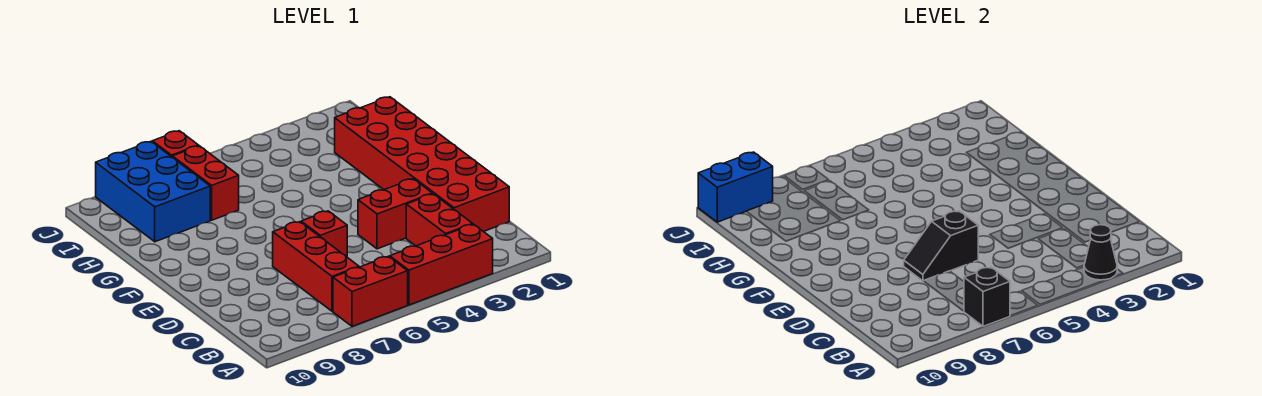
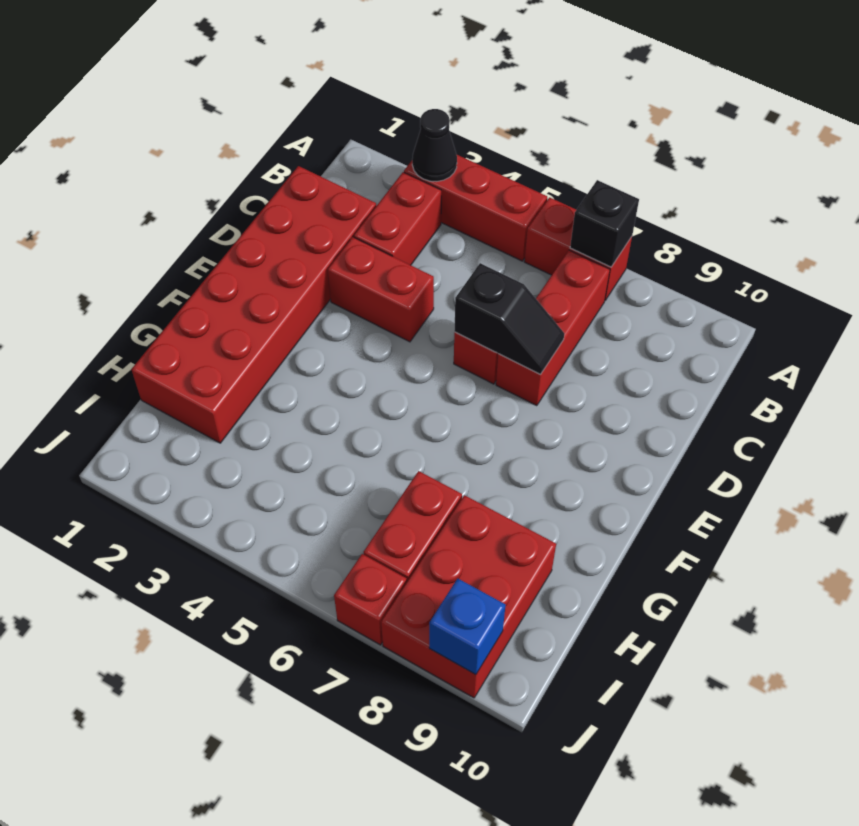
blue brick H8:J9 level 1 -> red brick H8:J9 level 1
blue brick J9:J10 level 2 -> blue brick J9 level 2

